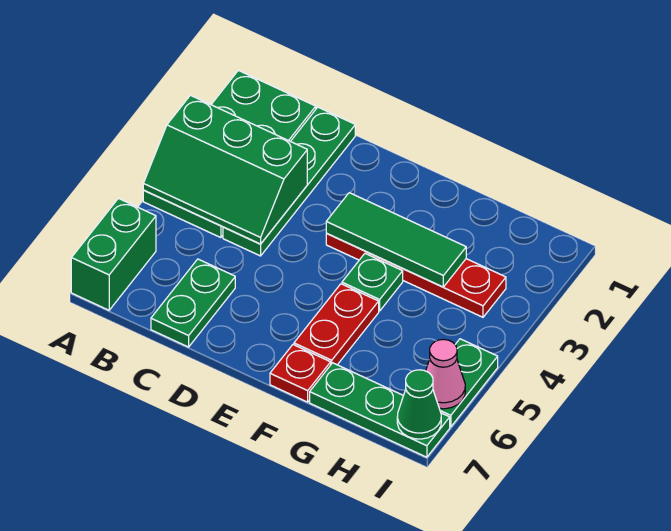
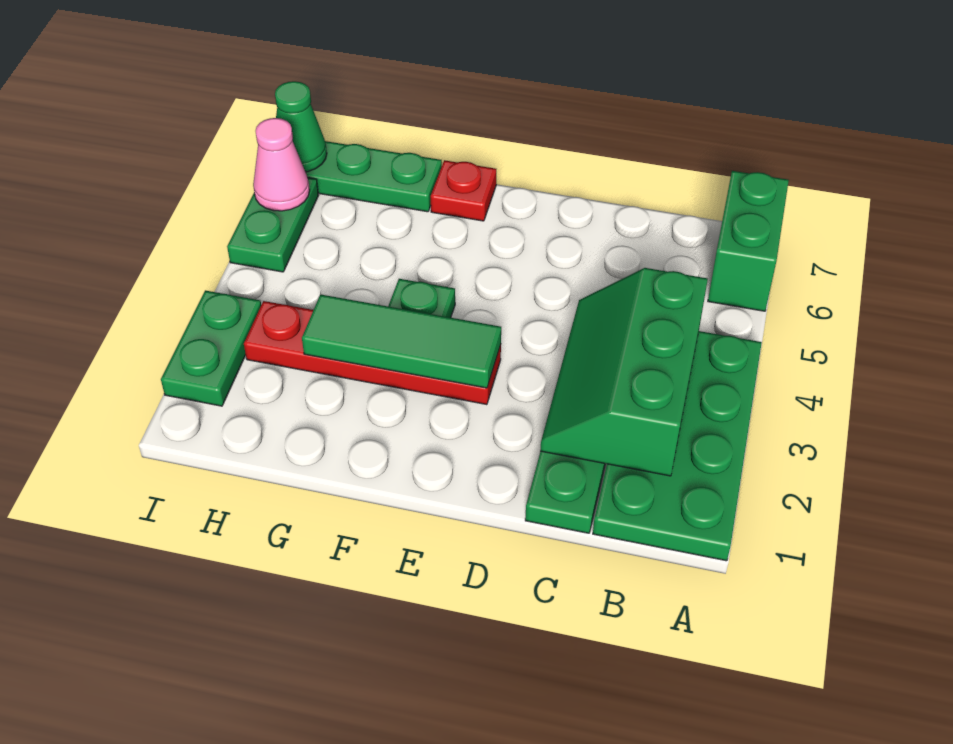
green slope A3:C4 level 2 top 3 -> green slope B2:C4 level 2 top B
green plate C6:C7 level 1 -> green plate I2:I3 level 1
red plate F5:F6 level 1 -> none

